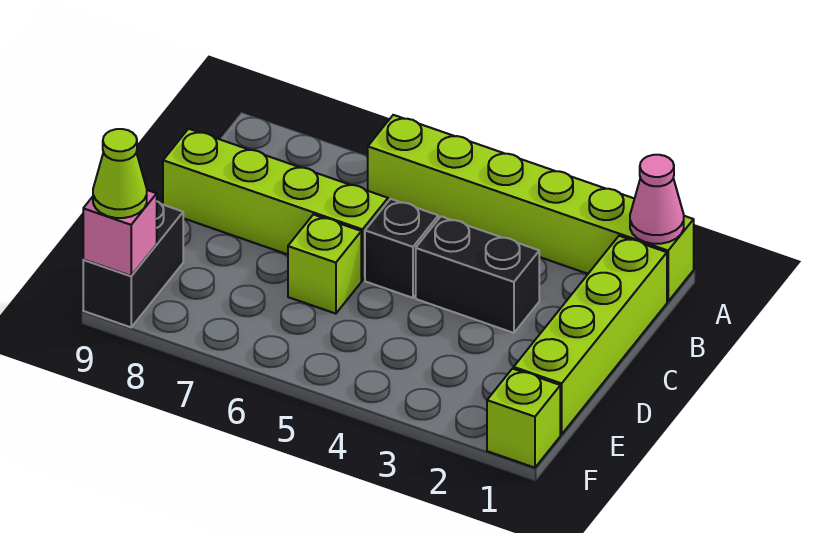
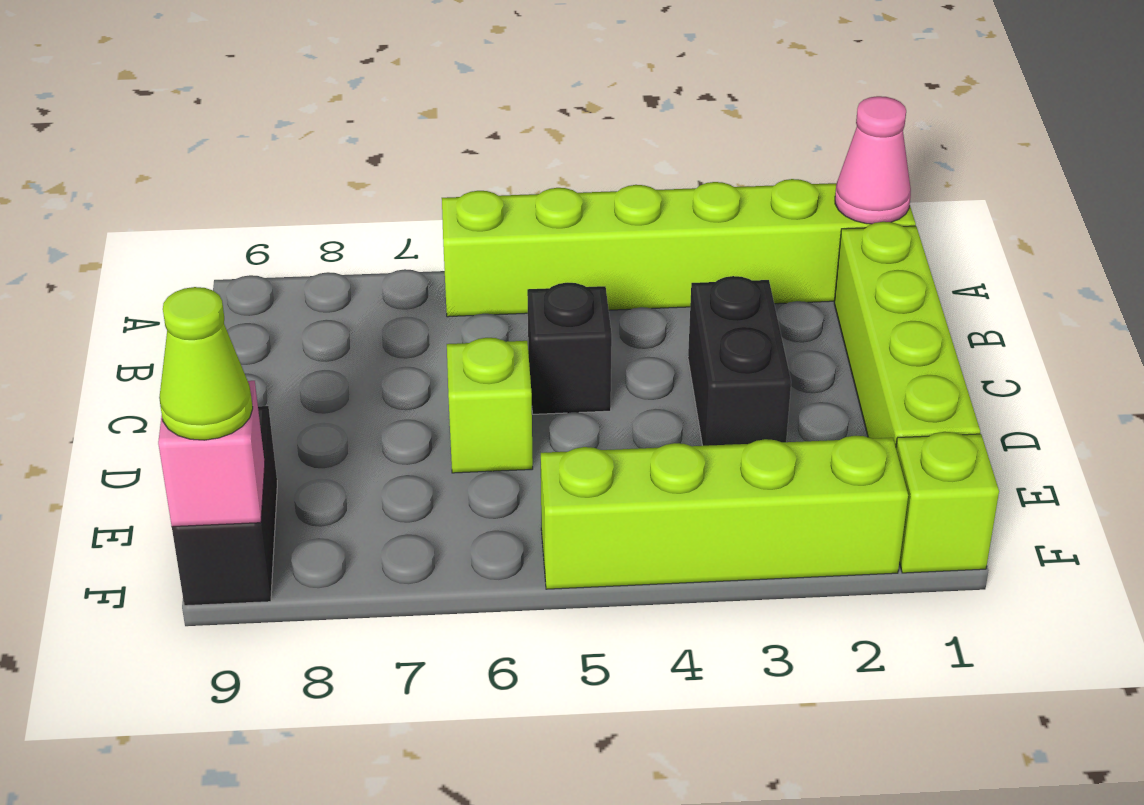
black brick C3:C4 level 1 -> black brick C3:D3 level 1
lime brick C6:C9 level 1 -> lime brick F2:F5 level 1

